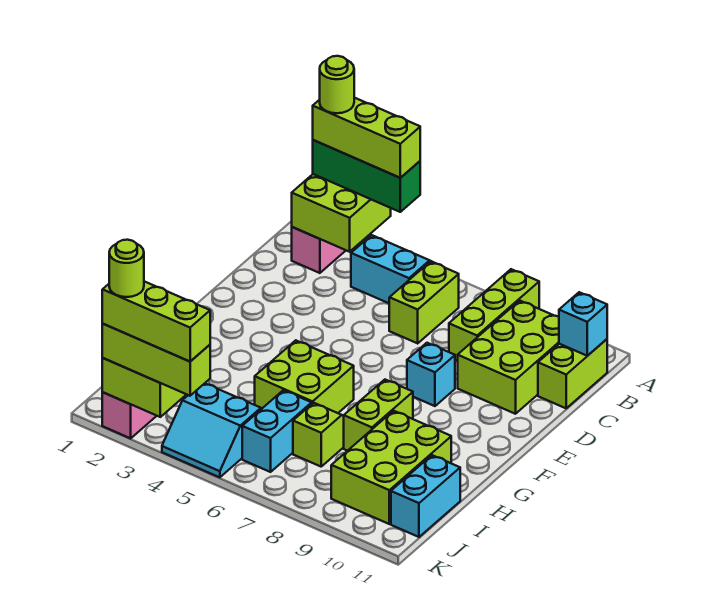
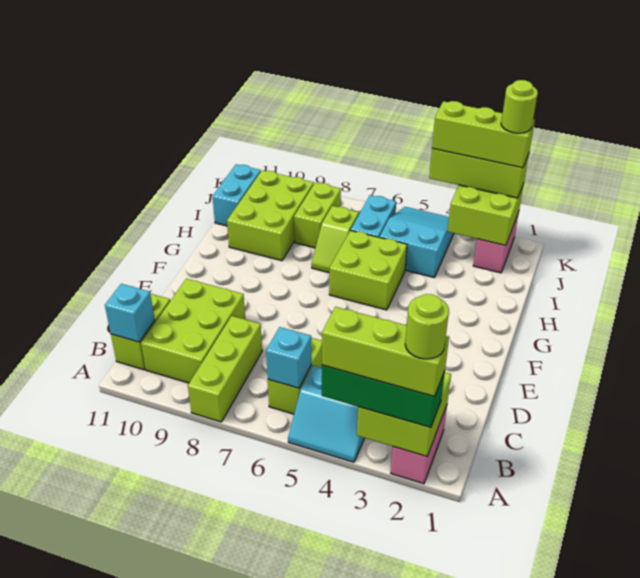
cyan brick E8 level 1 -> cyan brick B6 level 2
lime brick G8:H8 level 1 -> lime brick I8:J8 level 1
cyan slope J4:K5 level 1 top J -> cyan slope I4:K5 level 1 top I

